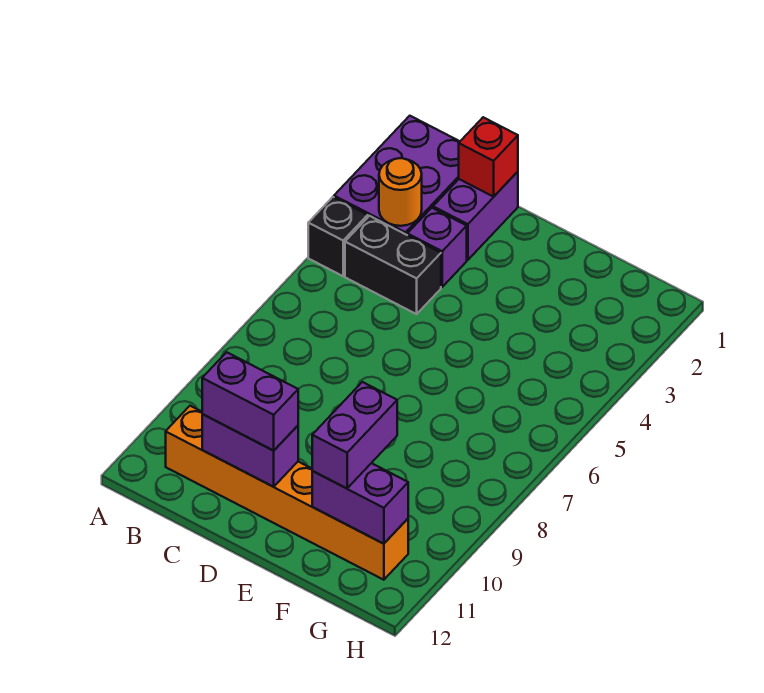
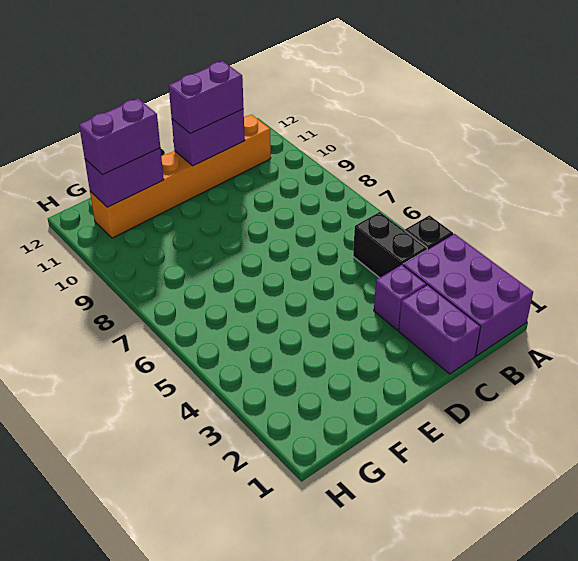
orange round brick B3 level 2 -> none
black brick B4:C4 level 1 -> black brick B4:B5 level 1
red brick C1 level 2 -> none
purple brick F10:F11 level 3 -> purple brick F11:G11 level 3

